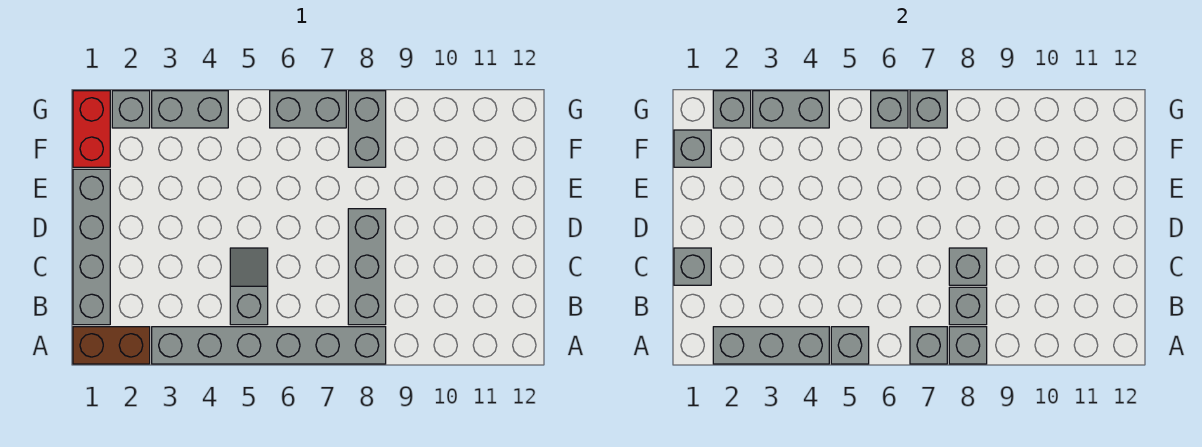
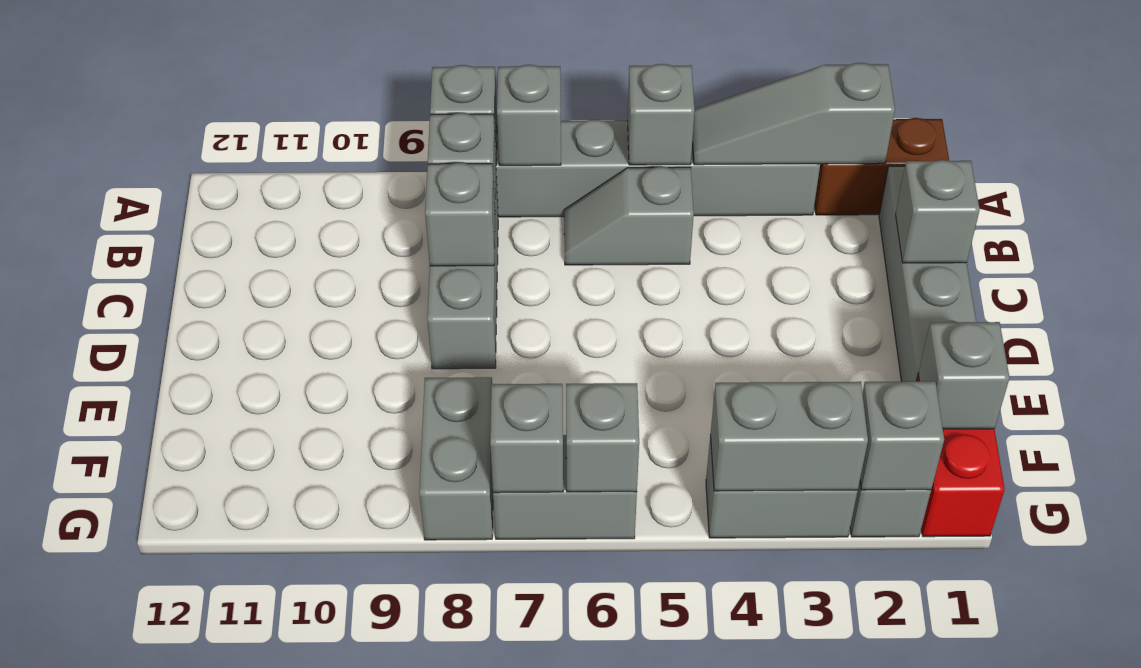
grey brick A2:A4 level 2 -> grey slope A2:A4 level 2 top 2
grey slope B5:C5 level 1 top B -> grey slope B5:B6 level 1 top 5

